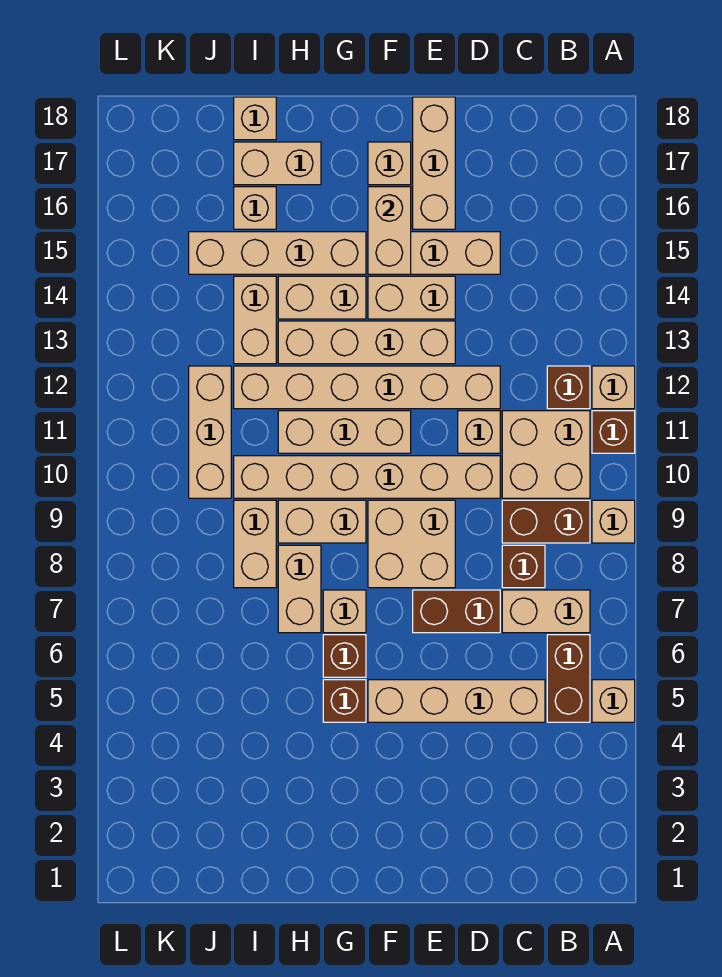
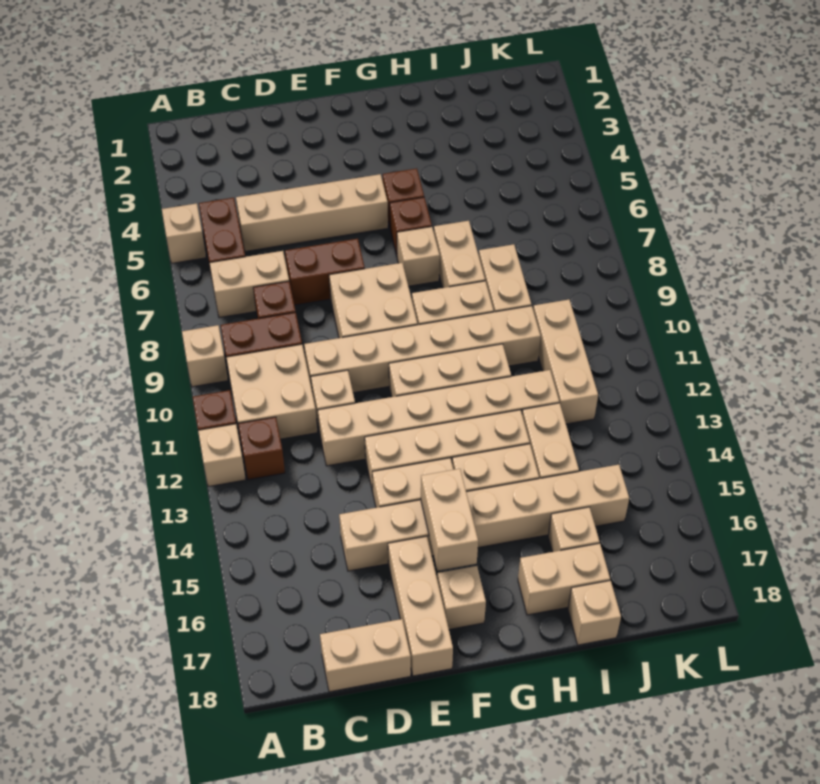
none -> tan brick C18:D18 level 1

